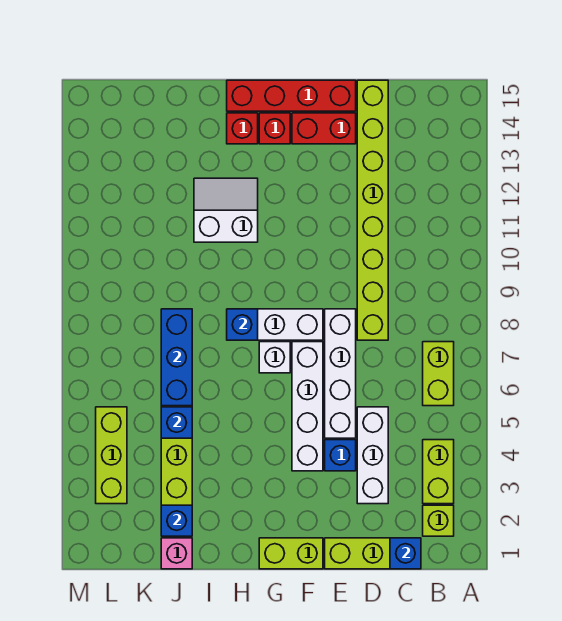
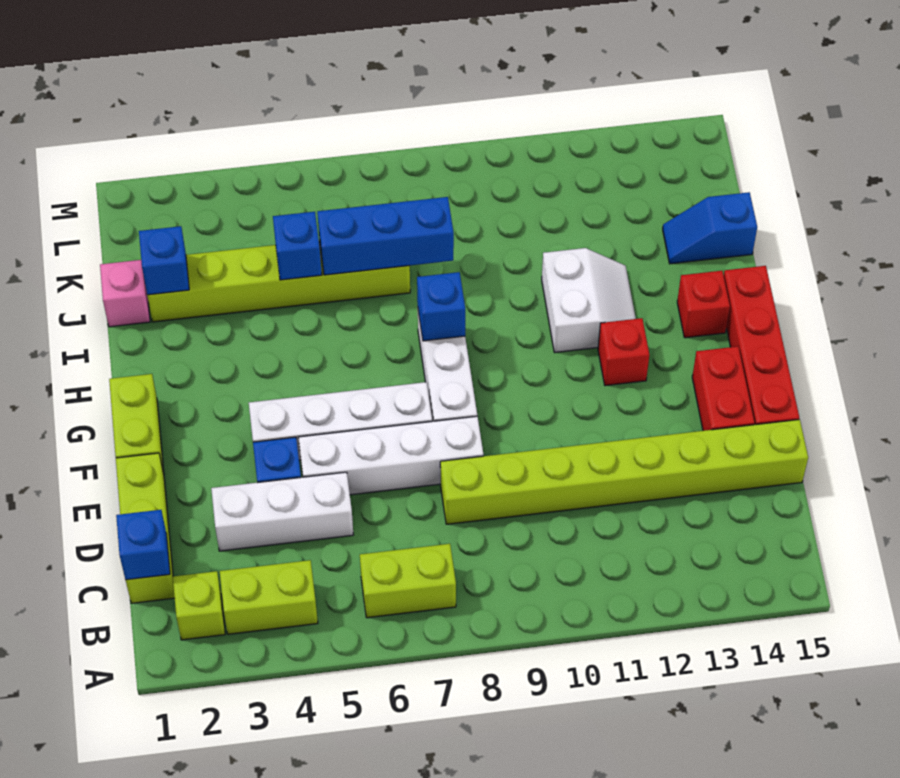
white brick G7 level 1 -> none
red brick G14 level 1 -> red brick G12 level 1
none -> blue slope J14:J15 level 1 top 15
lime brick L3:L5 level 1 -> none

